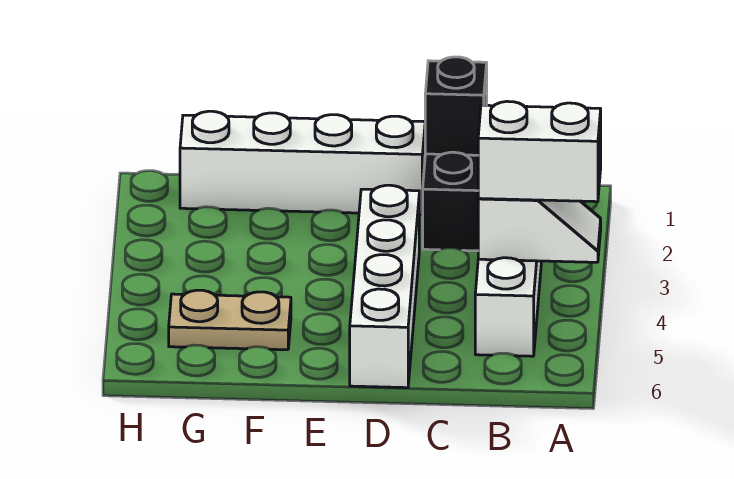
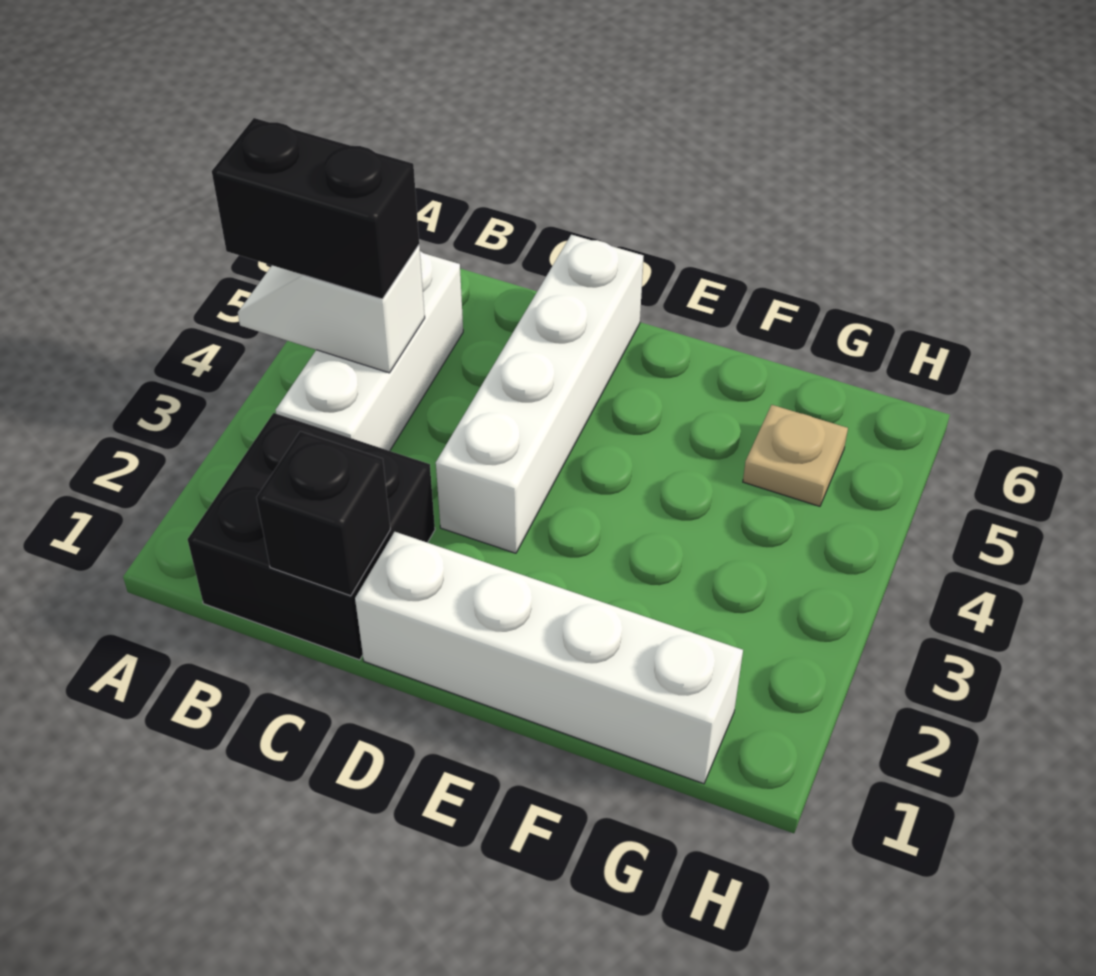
white brick A4:B4 level 3 -> black brick A4:B4 level 3
tan plate F5:G5 level 1 -> tan plate G5 level 1

